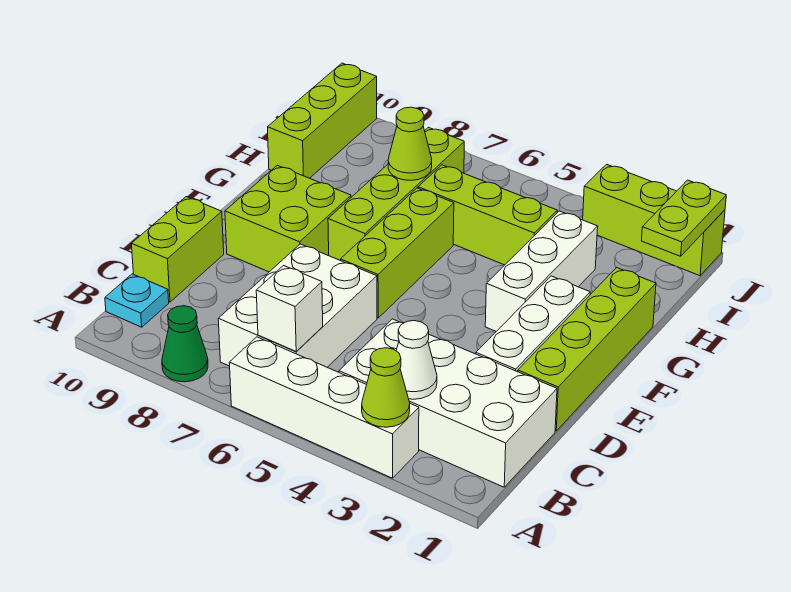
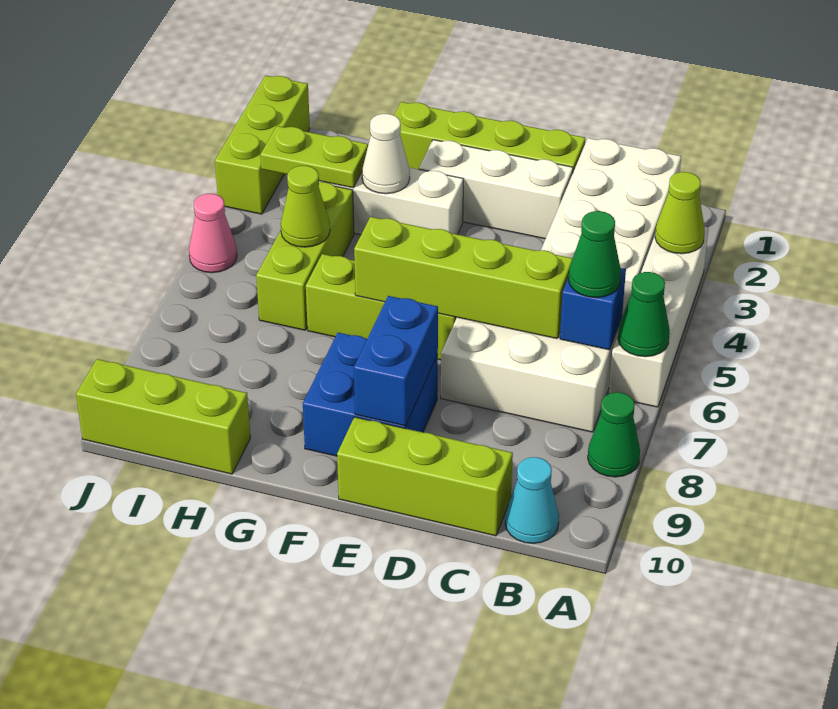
none -> green cone A6 level 2
white cone B3 level 2 -> white cone G3 level 2
white brick B6 level 2 -> blue brick B6 level 2
none -> green cone B6 level 3
cyan plate B10 level 1 -> cyan cone B10 level 1
lime brick C10:D10 level 1 -> lime brick C10:E10 level 1
lime brick E8:F9 level 1 -> blue brick E8:F9 level 1
none -> blue brick E8:E9 level 2
lime brick F7:I7 level 1 -> lime brick C6:F6 level 2
lime cone H7 level 2 -> lime cone H5 level 2
lime plate I1:J1 level 2 -> lime plate H3:I3 level 2
none -> pink cone J5 level 1

